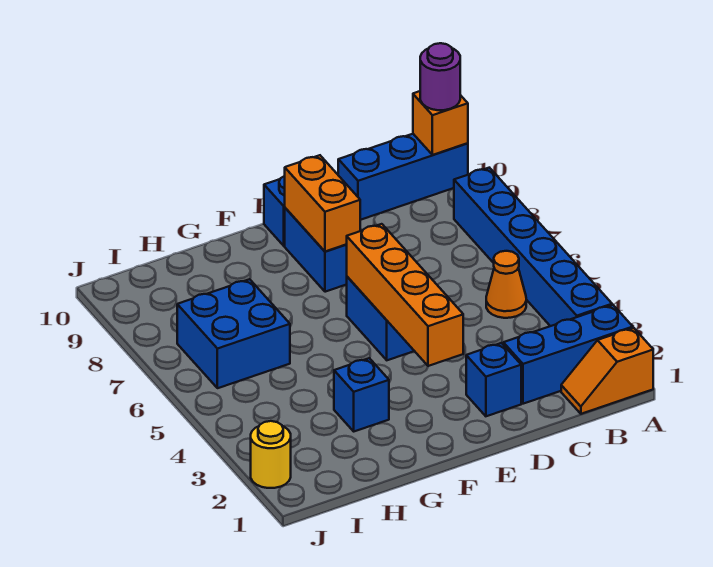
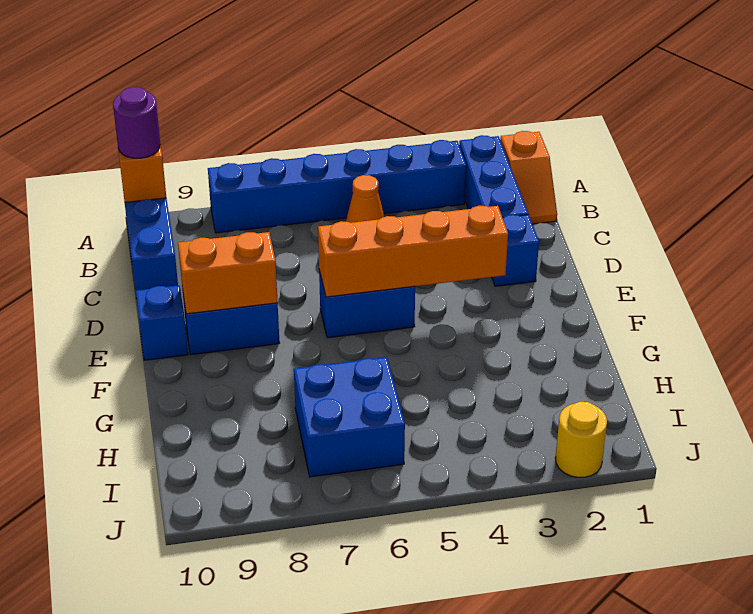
blue brick G3 level 1 -> none

